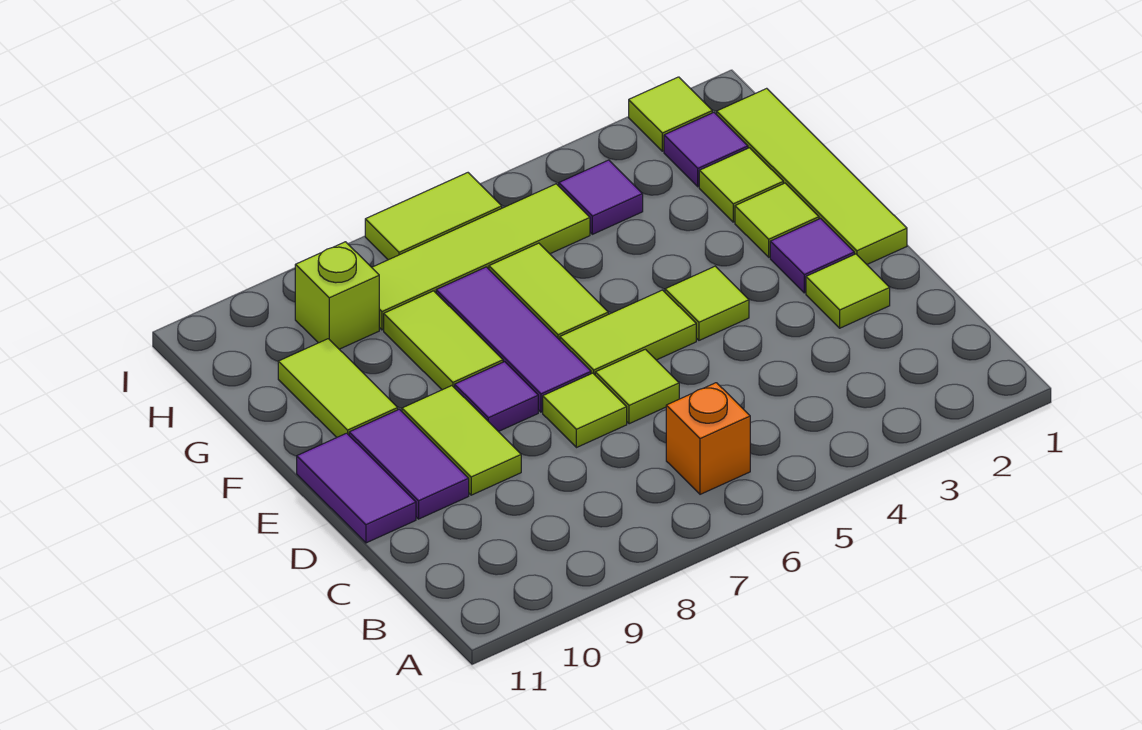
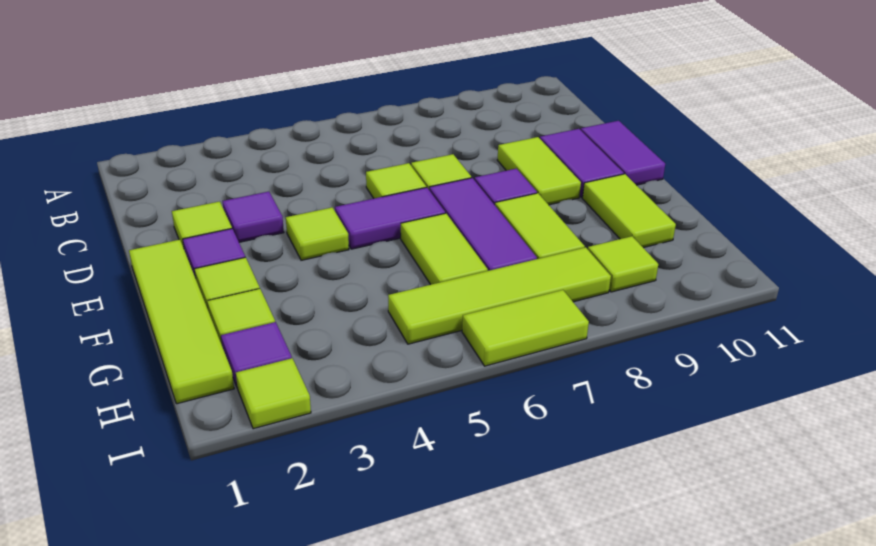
orange brick B6 level 1 -> none
lime tile E5:E6 level 1 -> purple tile E5:E6 level 1
purple tile H4 level 1 -> purple tile D3 level 1
lime brick H9 level 1 -> lime tile H9 level 1

